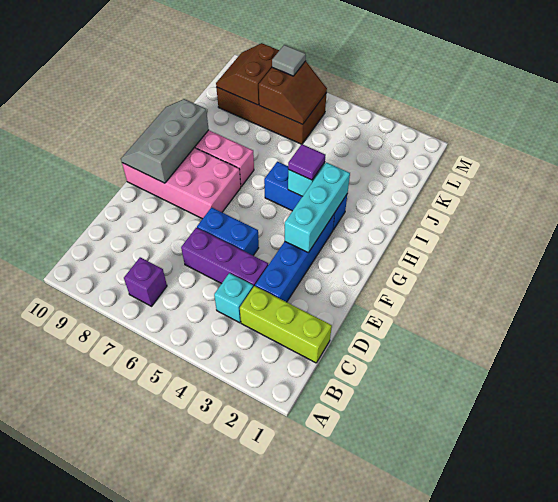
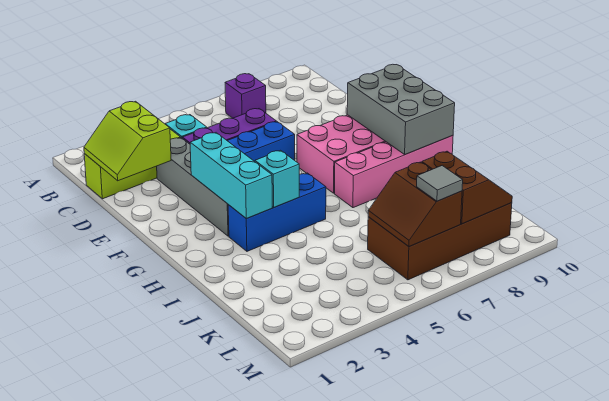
none -> lime slope C1:D2 level 2 top 2
blue brick D3:G3 level 1 -> grey brick D3:G3 level 1
grey slope F9:H10 level 2 top 9 -> grey brick F9:H10 level 2
purple tile H4 level 3 -> none

